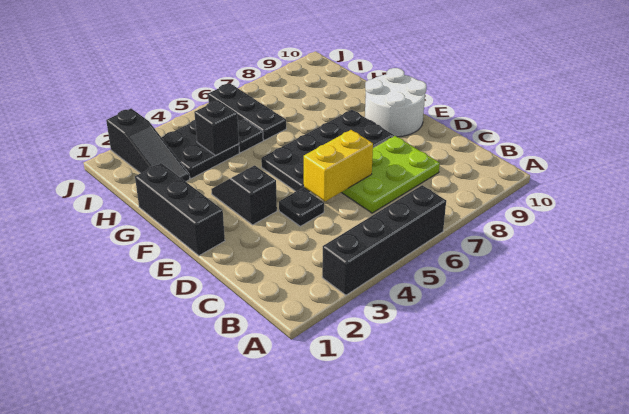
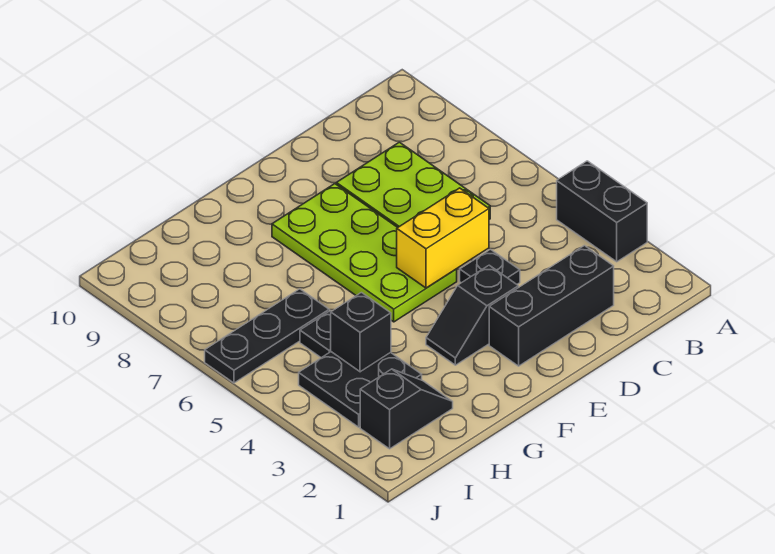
black brick A3:A6 level 1 -> black brick A3:A4 level 1
yellow brick D5:D6 level 2 -> yellow brick D5:E5 level 2
black brick E1:G1 level 1 -> black brick C2:E2 level 1
black plate E5:F8 level 1 -> lime plate E5:F8 level 1
white round brick E9:F10 level 1 -> none
black slope H2:J2 level 1 top J -> black slope H2:I2 level 1 top I

